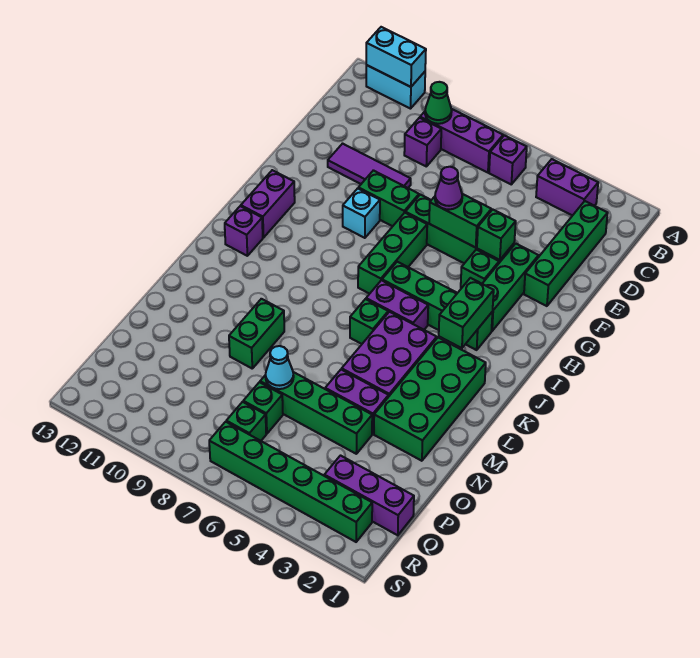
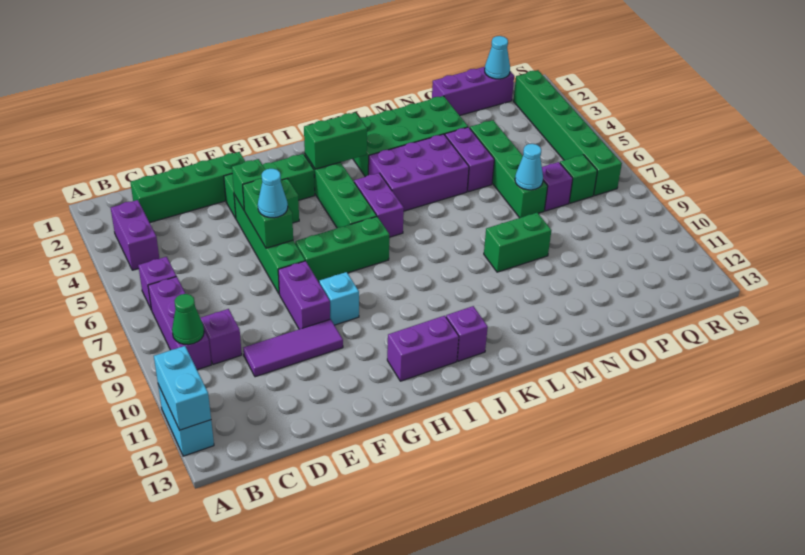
purple tile E9:E11 level 1 -> purple tile D10:F10 level 1
purple cone F6 level 3 -> cyan cone F6 level 3
green brick F8:F9 level 1 -> purple brick F8:F9 level 1
green brick K6 level 1 -> none
green brick P7 level 1 -> purple brick P7 level 1
purple brick Q1:Q3 level 1 -> purple brick O1:Q1 level 1
none -> cyan cone Q1 level 2

